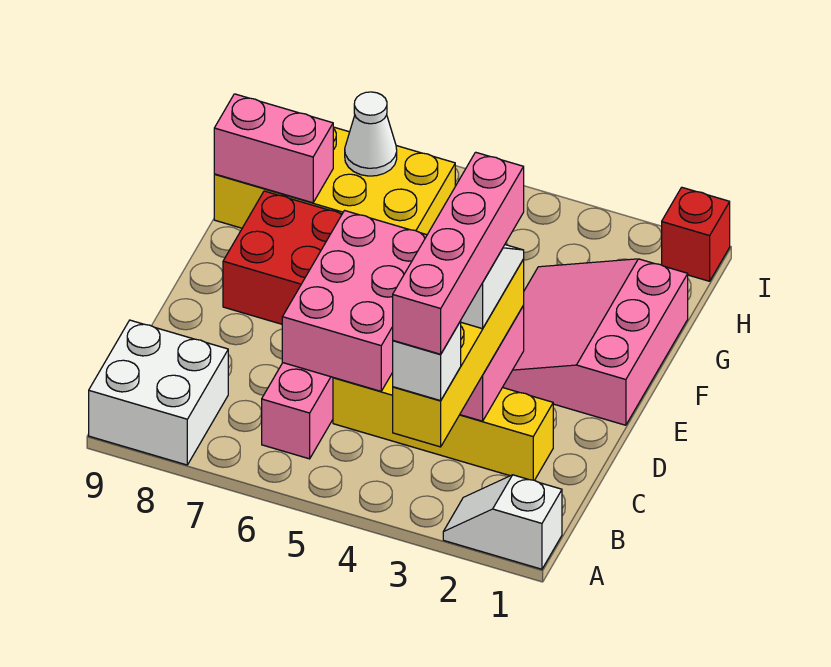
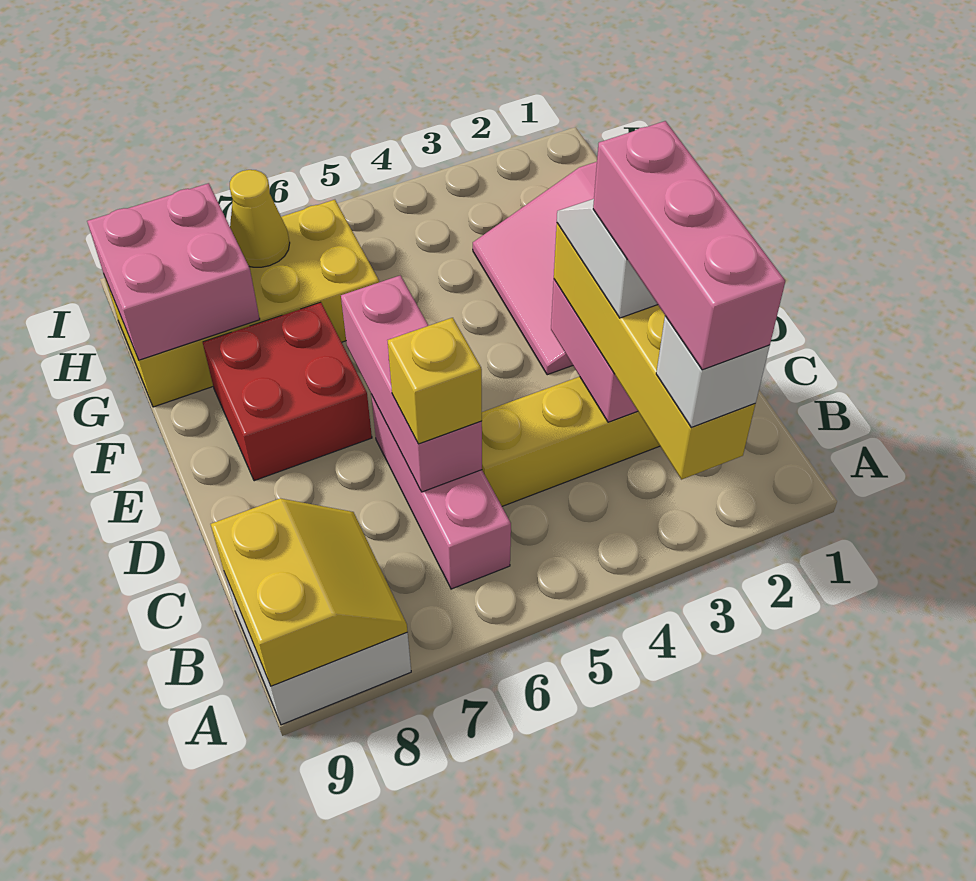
white slope A1:A2 level 1 top 1 -> none
pink brick A3:D3 level 5 -> pink brick A3:C3 level 5
none -> yellow slope A8:B9 level 2 top 9
pink brick C5:E6 level 2 -> pink brick C6:E6 level 2
none -> yellow brick C6 level 3
pink brick G8:G9 level 2 -> pink brick G8:H9 level 2
white cone H7 level 2 -> yellow cone H7 level 2
red brick I1 level 1 -> none

